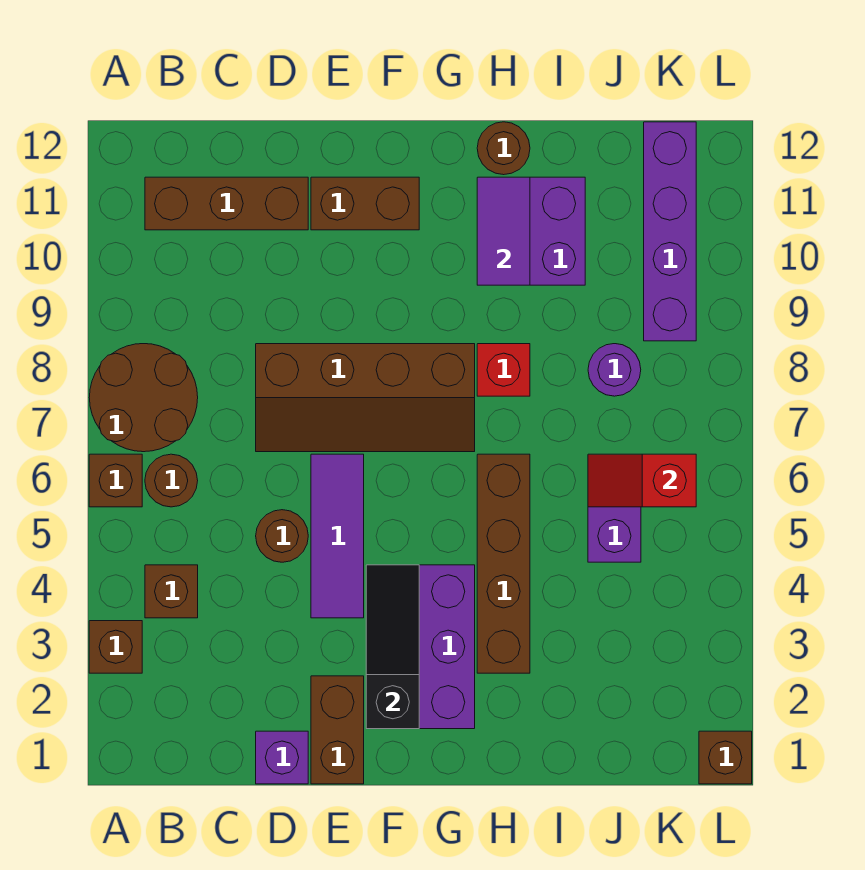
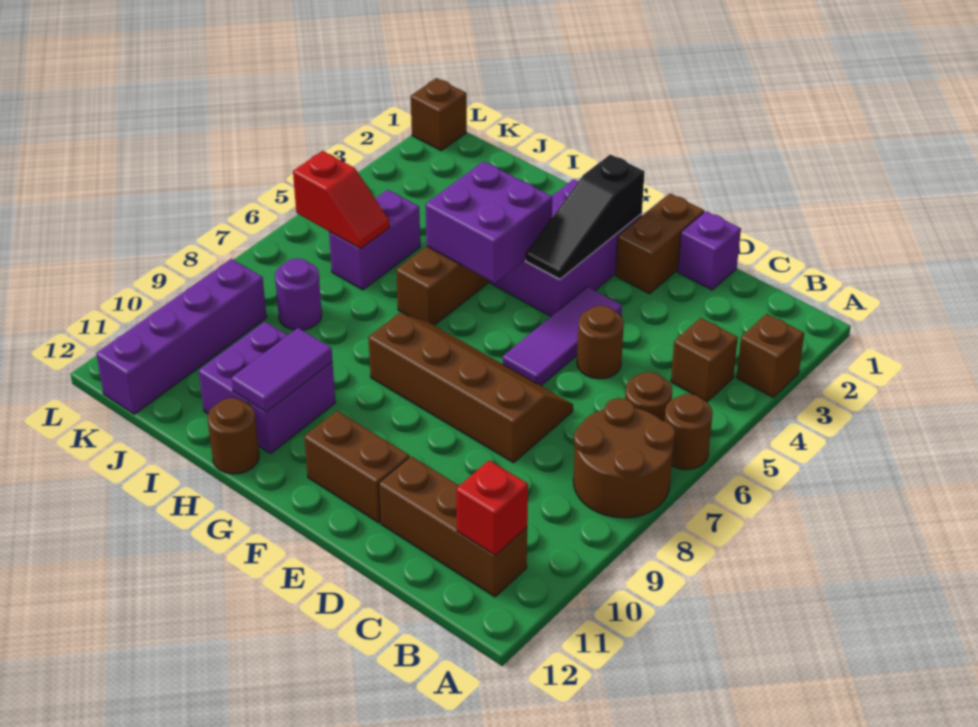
brown brick A6 level 1 -> brown round brick A6 level 1
none -> purple brick G4:H5 level 2
red brick H8 level 1 -> red brick B11 level 2

